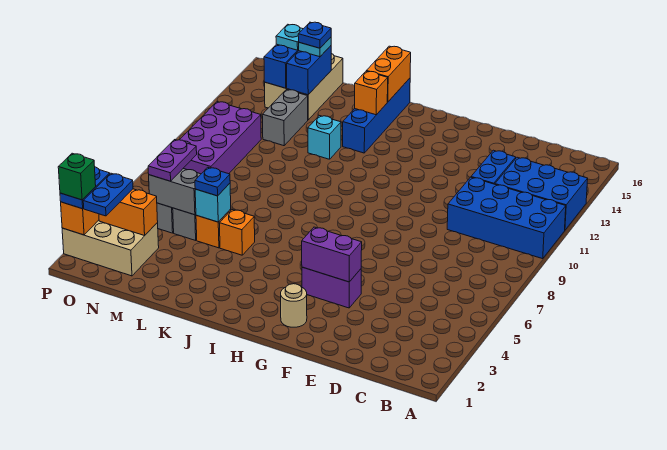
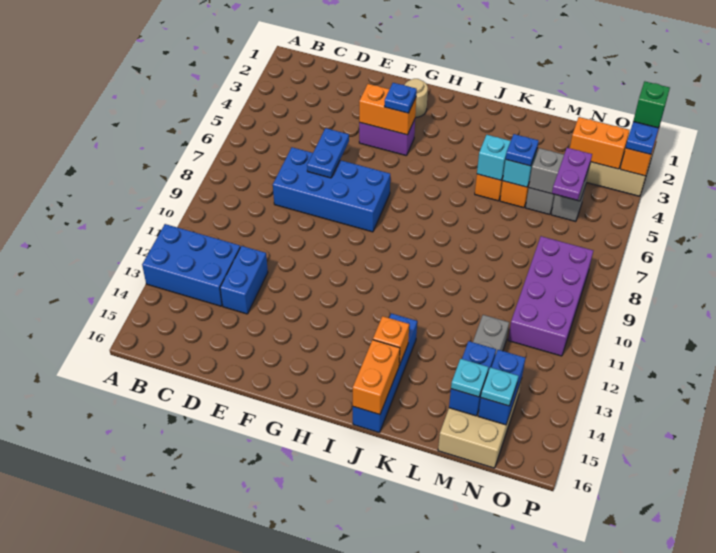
blue brick A10:D11 level 1 -> blue brick D7:G8 level 1
purple brick F4:G4 level 2 -> orange brick F4:G4 level 2
cyan brick K12 level 1 -> cyan brick K5 level 2
blue plate M15 level 4 -> blue plate G4 level 3
blue plate O2:O3 level 3 -> blue plate E6:E7 level 2

